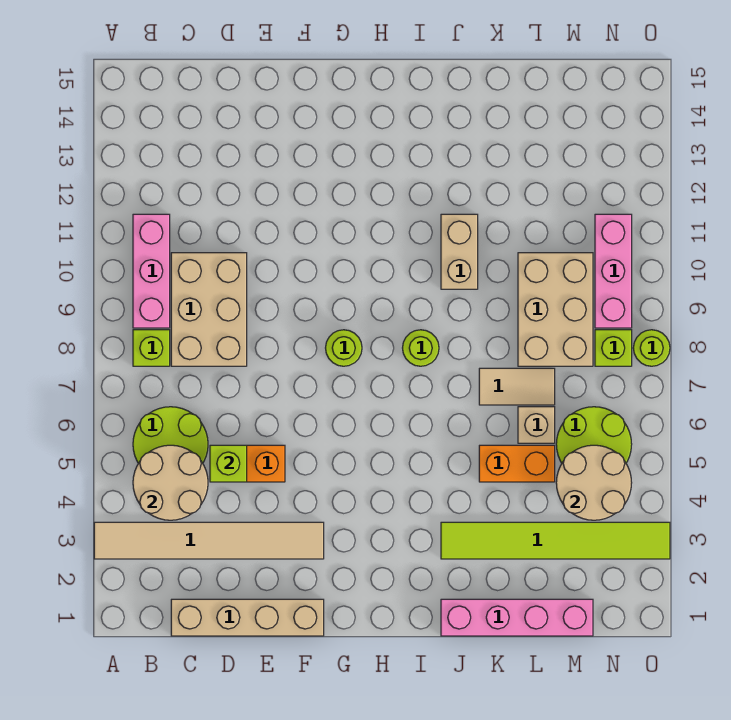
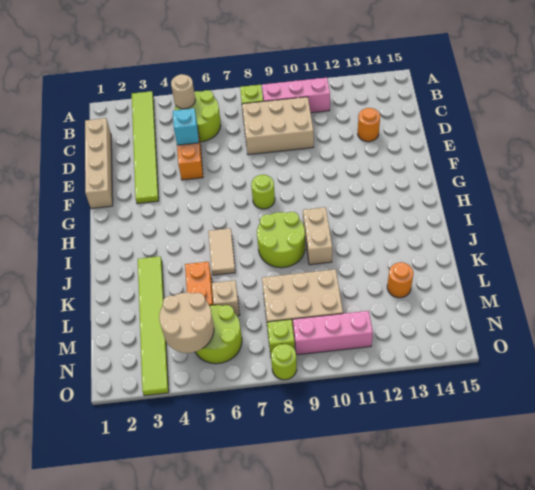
tan tile A3:F3 level 1 -> lime tile A3:F3 level 1
tan round brick B4:C5 level 2 -> tan round brick B5 level 2
lime brick D5 level 2 -> cyan brick D5 level 2
none -> orange round brick D13 level 1
lime round brick I8 level 1 -> lime round brick I8:J9 level 1
pink brick J1:M1 level 1 -> none
tan brick J10:J11 level 1 -> tan brick I10:J10 level 1
tan tile K7:L7 level 1 -> tan tile I6:J6 level 1
none -> orange round brick L13 level 1

